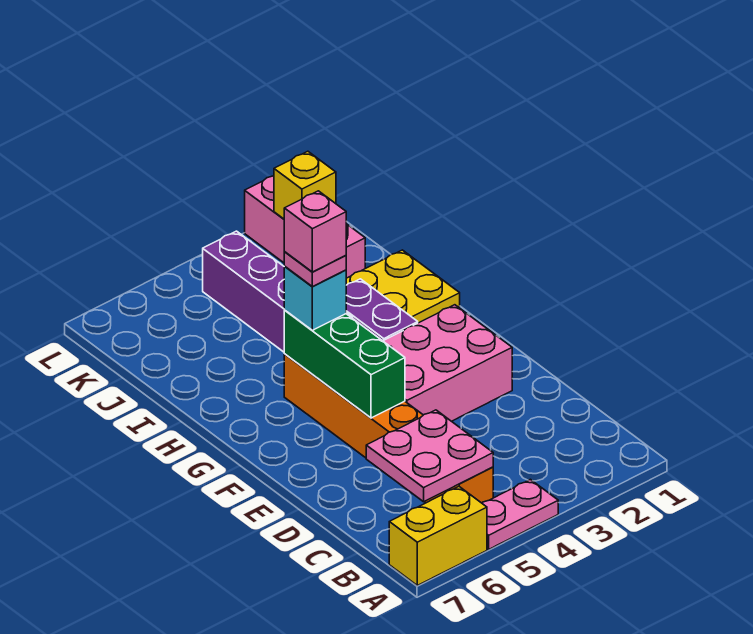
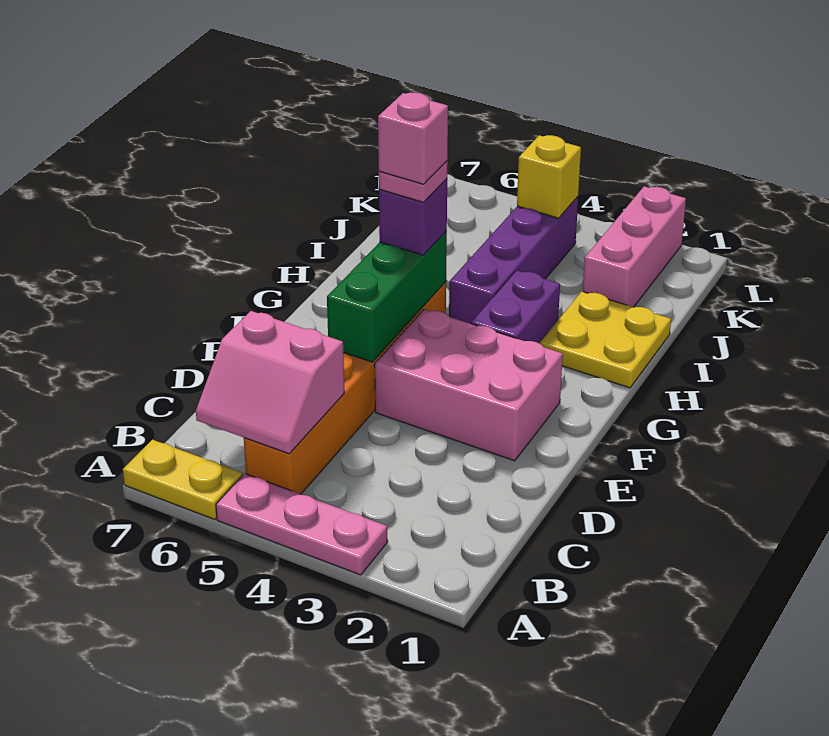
pink plate A4:A5 level 1 -> pink plate A3:A5 level 1
yellow brick A6:A7 level 1 -> yellow plate A6:A7 level 1
pink plate B5:C6 level 2 -> pink slope B5:C6 level 2 top C
cyan brick G5 level 3 -> purple brick G5 level 3
yellow brick K2 level 2 -> yellow brick K4 level 2

